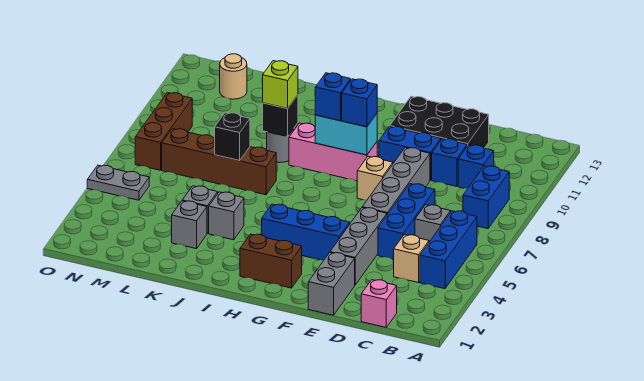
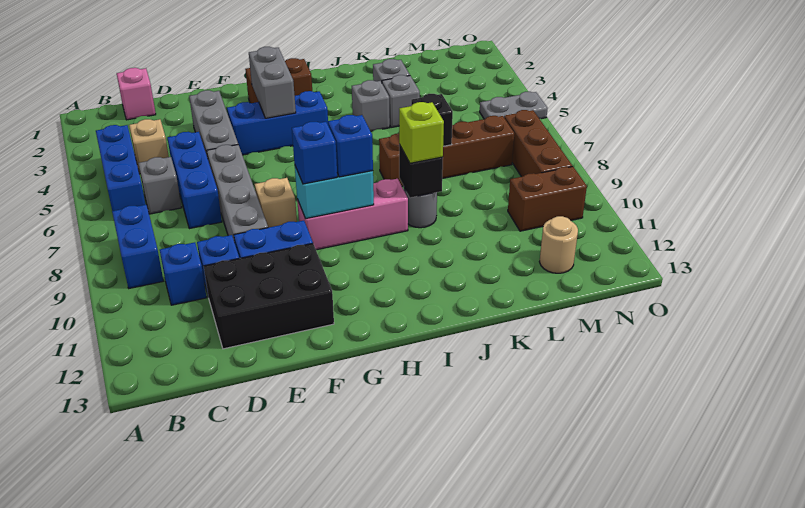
grey brick E1:E2 level 1 -> grey brick G3:G4 level 2
none -> brown brick M10:N10 level 1

